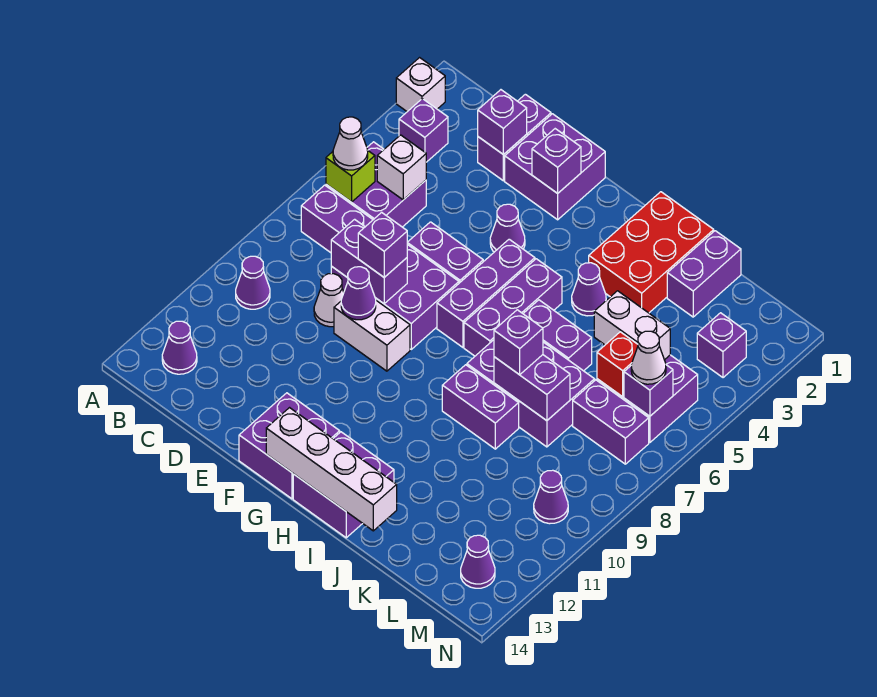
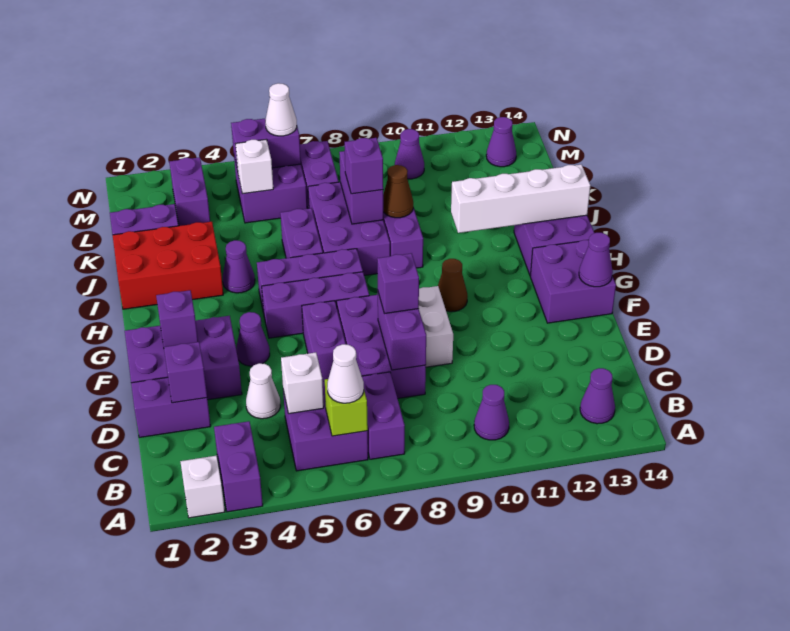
purple brick B3 level 1 -> purple brick A3:B3 level 1
white cone D9 level 1 -> white cone D4 level 1
purple brick E1:F2 level 1 -> purple brick E1:F3 level 1
purple cone E9 level 2 -> purple cone F14 level 2
none -> brown cone G10 level 1
white brick G14:J14 level 2 -> white brick I11:I14 level 2
none -> brown cone J9 level 2
white brick K5:L5 level 2 -> white brick L5 level 2
red brick L6 level 2 -> none
purple brick M3 level 1 -> purple brick L3:M3 level 1
purple brick M6 level 2 -> purple brick M5:M6 level 2

